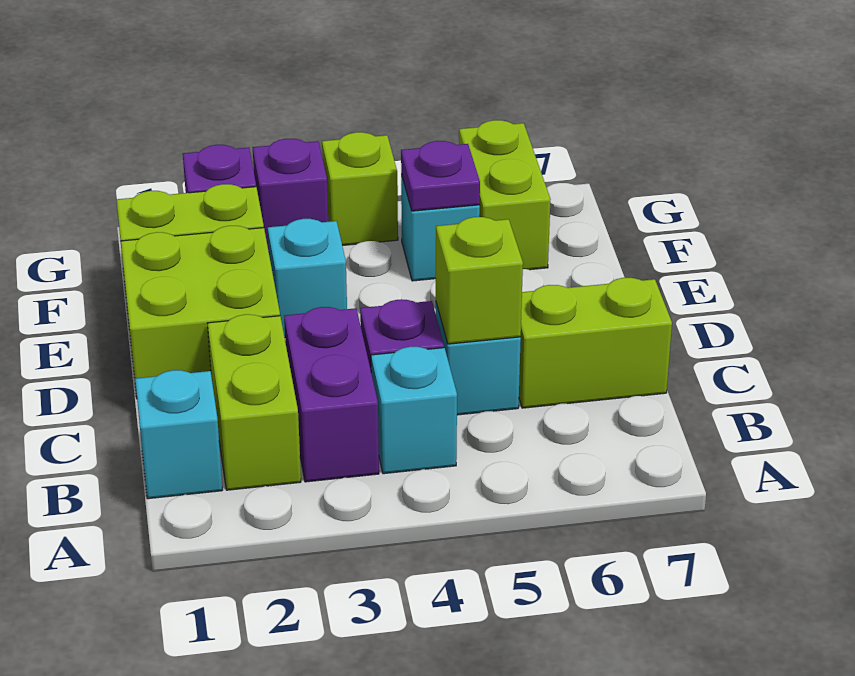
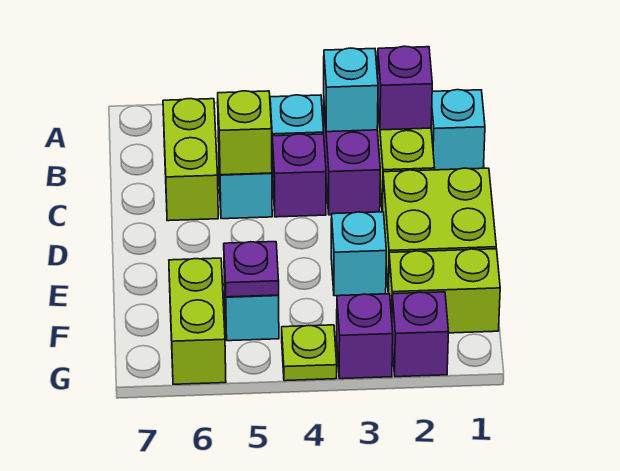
none -> purple brick B2 level 2
none -> cyan brick B3 level 2
lime brick C6:C7 level 1 -> lime brick B6:C6 level 1
lime brick G4 level 1 -> lime plate G4 level 1

